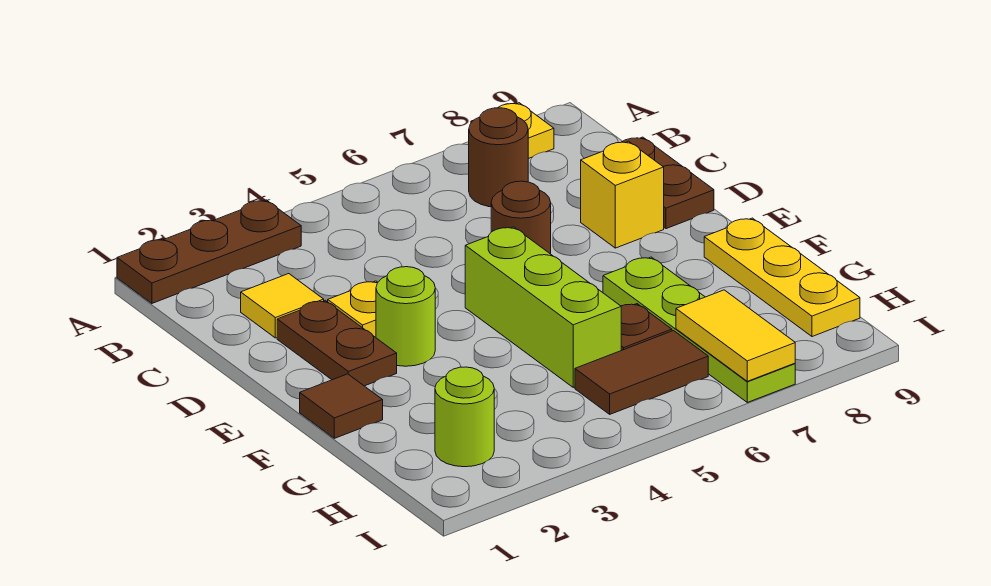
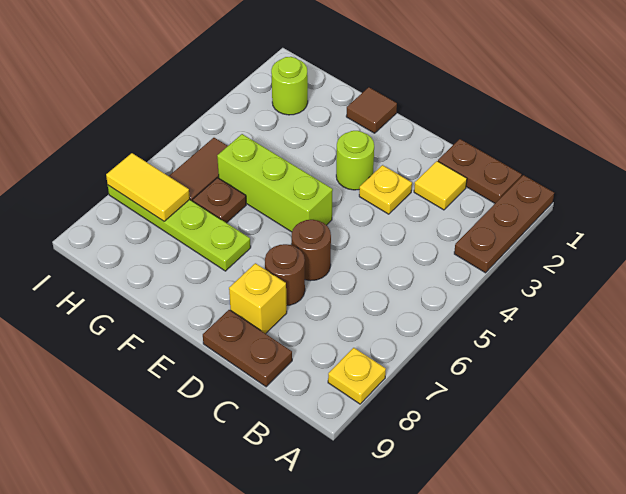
brown round brick B7 level 1 -> brown round brick D7 level 1
brown plate D2:E2 level 1 -> brown plate B1:C1 level 1
yellow plate F9:H9 level 1 -> none

